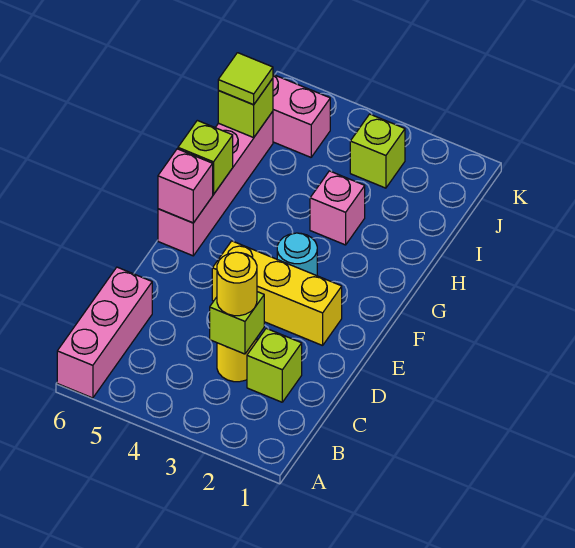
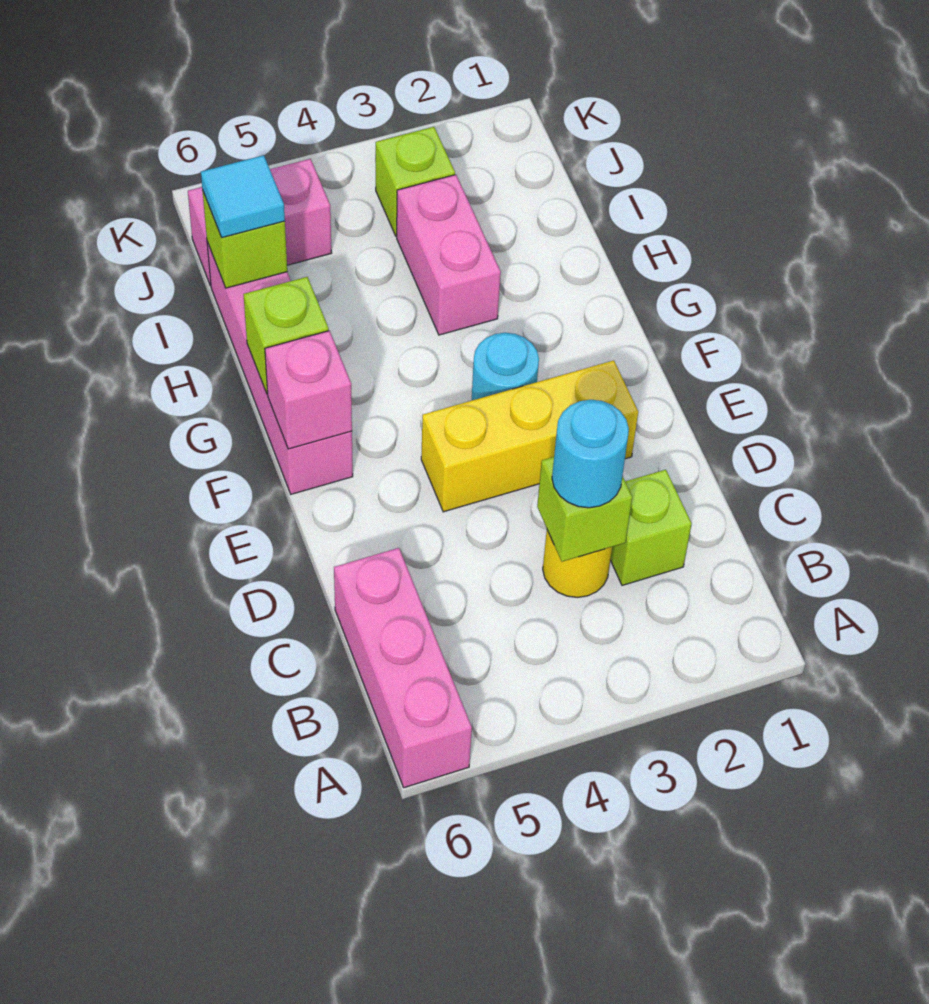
yellow round brick C3 level 3 -> cyan round brick C3 level 3
pink brick H3 level 1 -> pink brick H3:I3 level 1
lime tile I6 level 3 -> cyan tile I6 level 3

